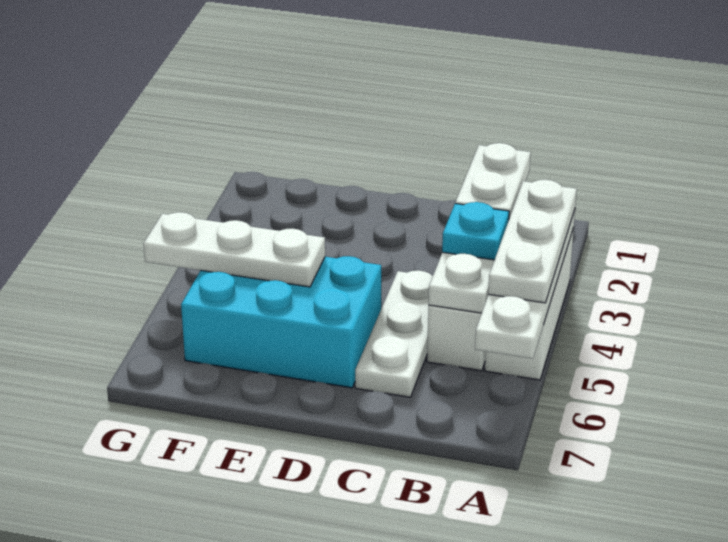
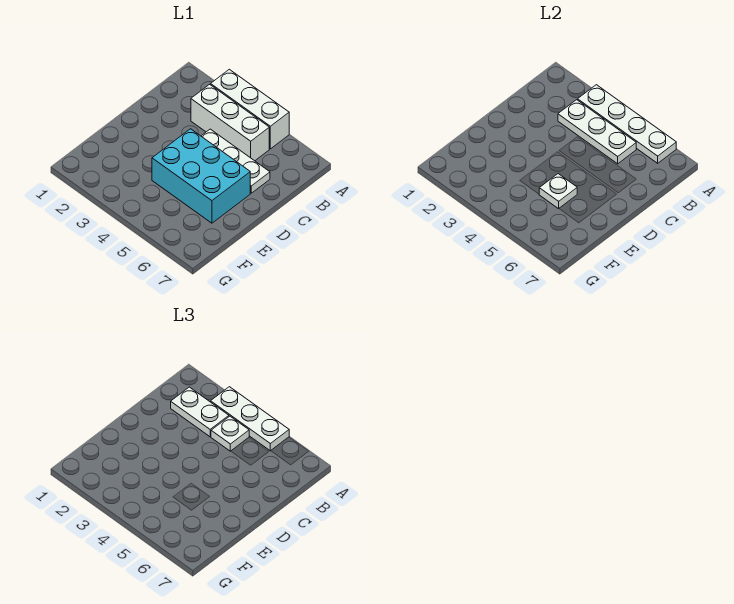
cyan plate B4 level 3 -> white plate B4 level 3
cyan brick D5:F6 level 1 -> cyan brick D4:E6 level 1
white plate E5:G5 level 2 -> white plate E5 level 2

